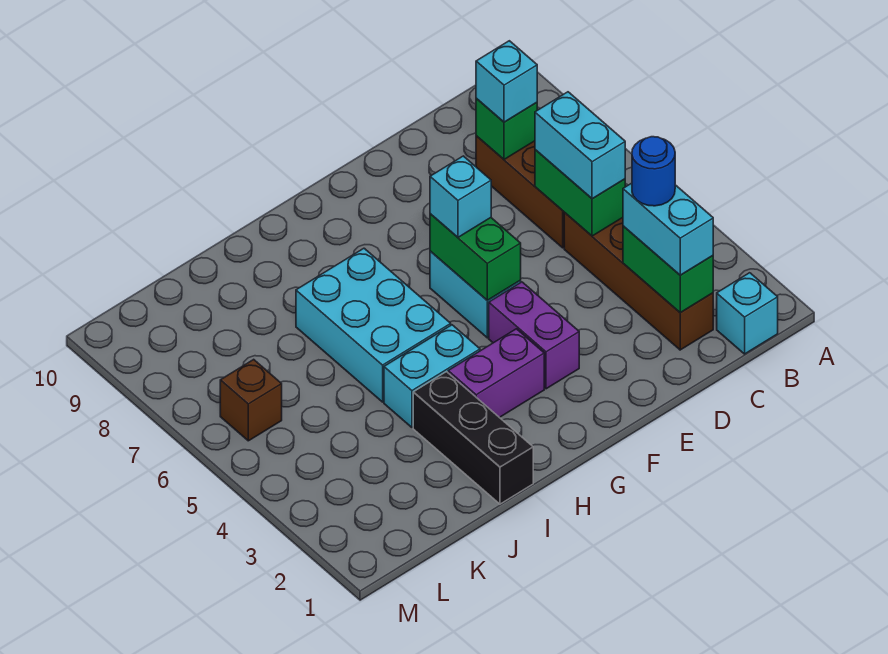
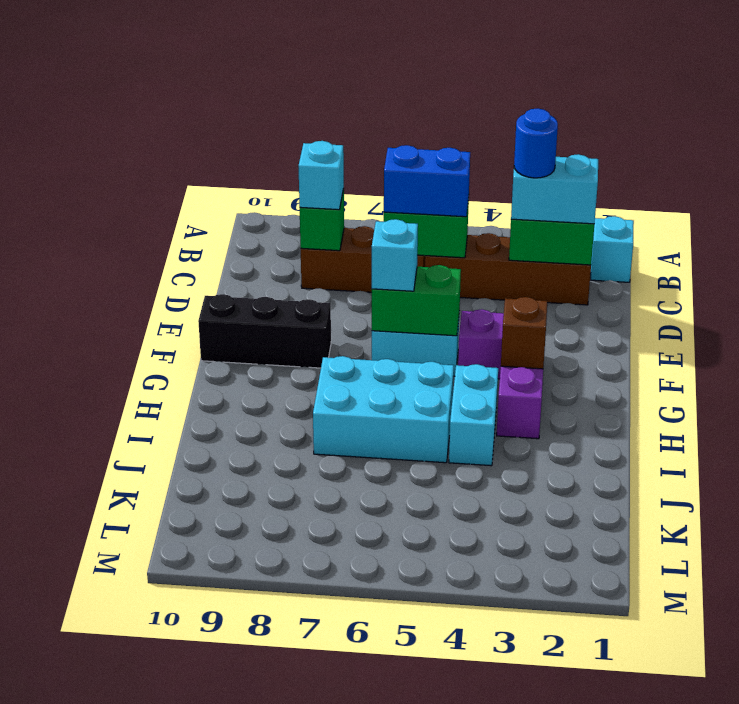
cyan brick C5:C6 level 3 -> blue brick C5:C6 level 3
black brick I1:I3 level 1 -> black brick F8:F10 level 1
brown brick L6 level 1 -> brown brick G3 level 2

